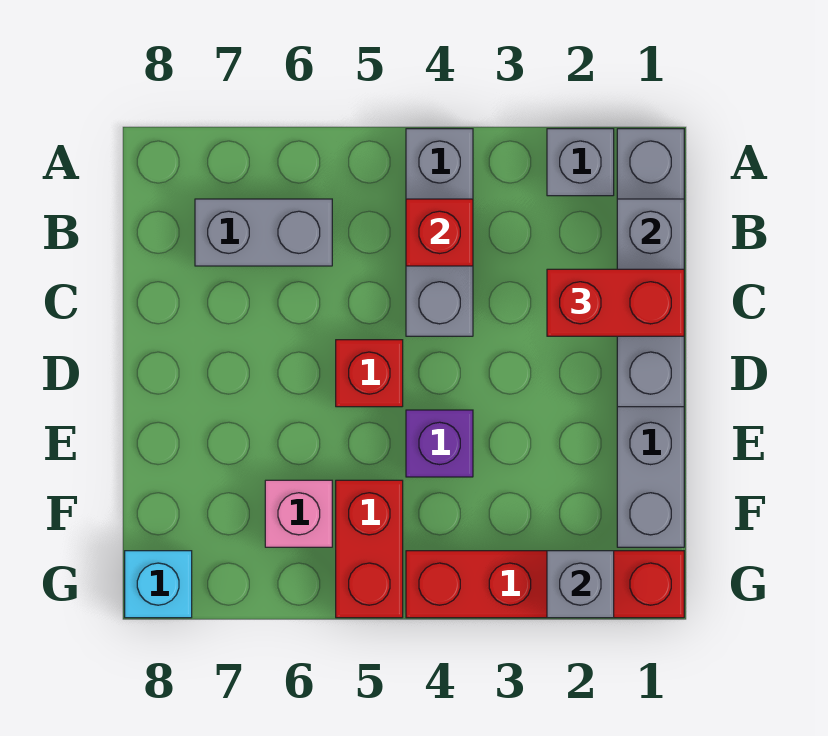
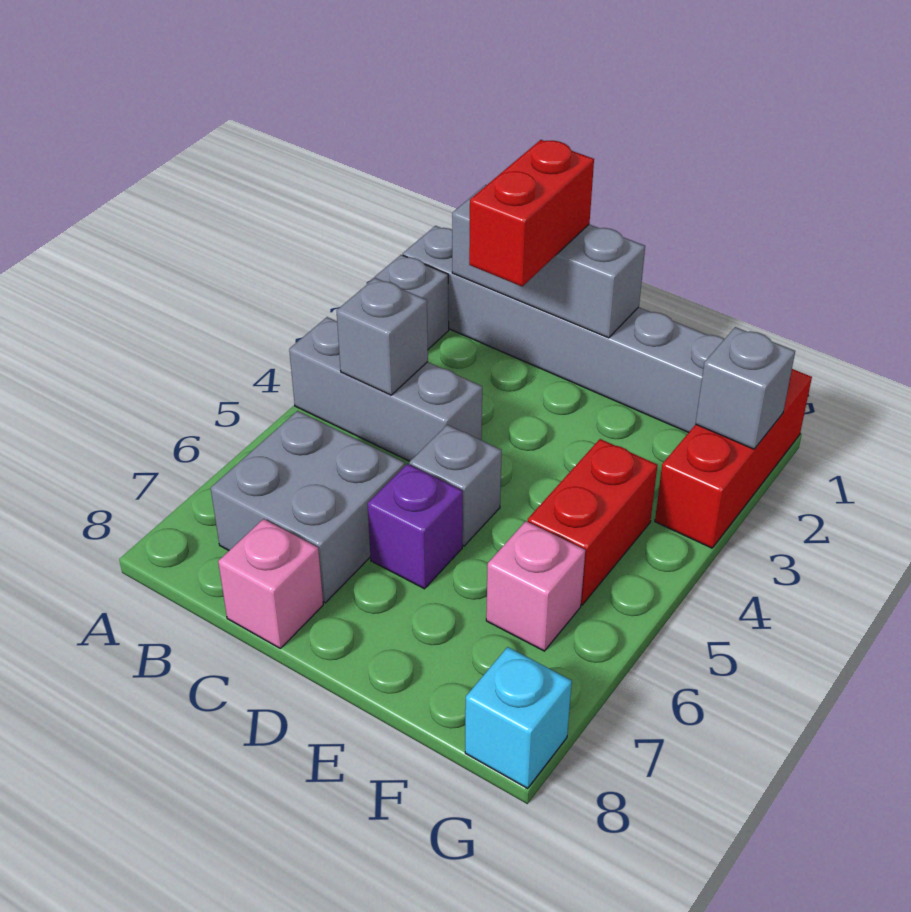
red brick B4 level 2 -> grey brick B4 level 2
grey brick B6:B7 level 1 -> grey brick B6:C7 level 1
none -> pink brick C8 level 1
red brick D5 level 1 -> grey brick D5 level 1
purple brick E4 level 1 -> purple brick D6 level 1
red brick F5:G5 level 1 -> red brick F4:F5 level 1
red brick G1:G4 level 1 -> red brick G1:G3 level 1

